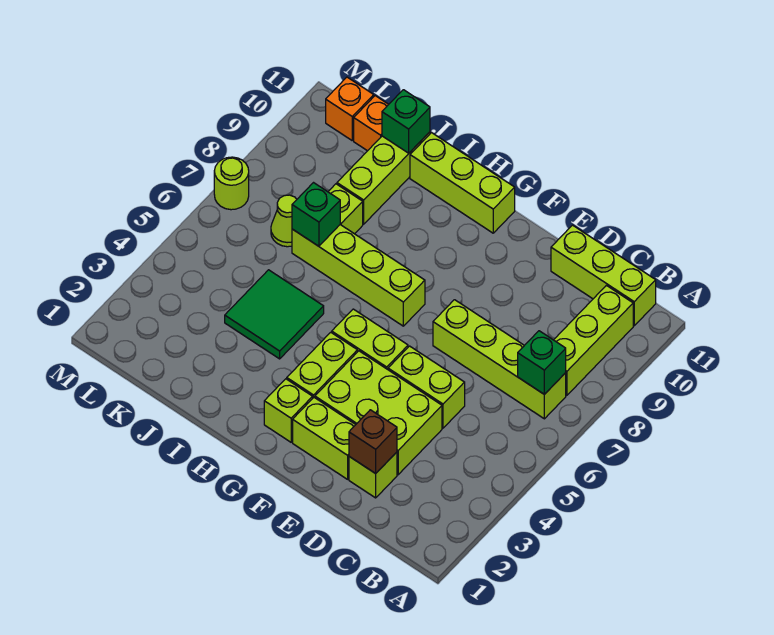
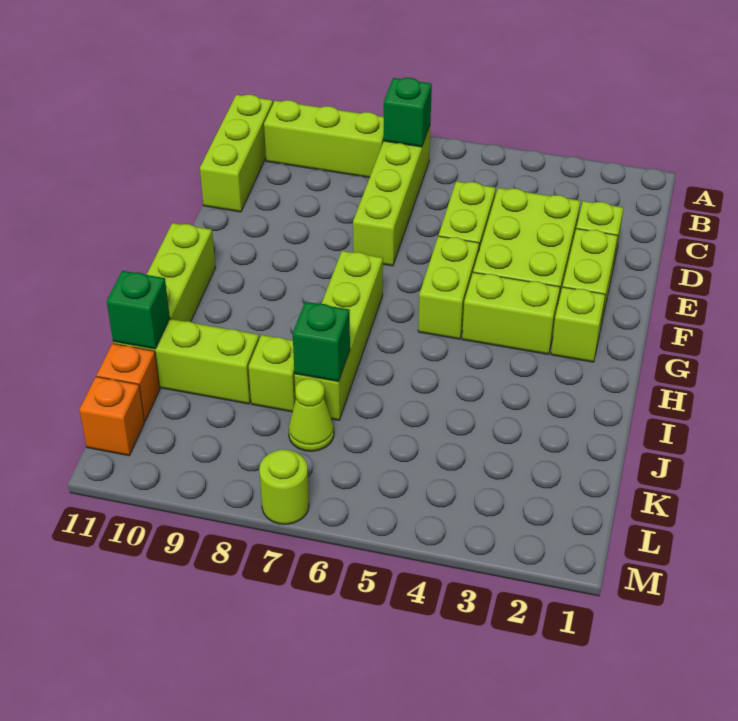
brown brick D2 level 2 -> none
green tile I4:J5 level 1 -> none

